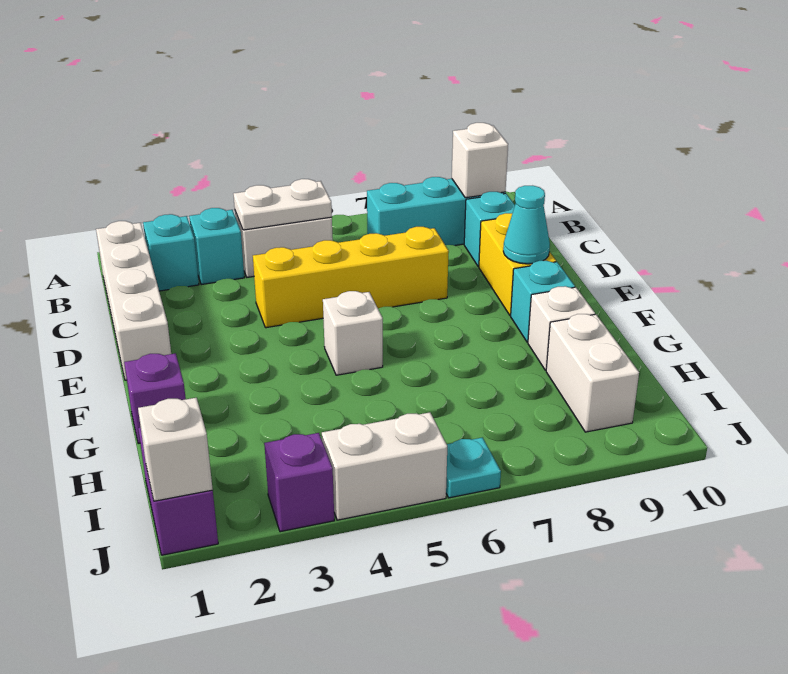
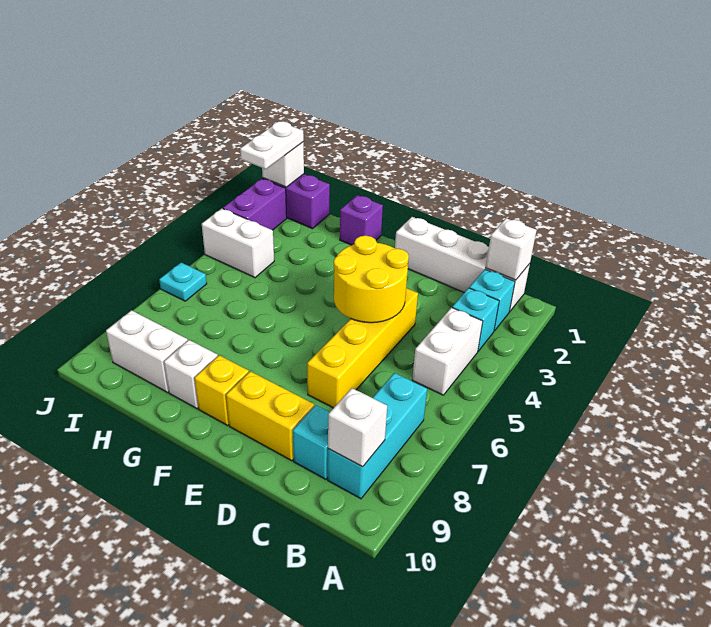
white plate B4:B5 level 2 -> white plate J1:J2 level 3
none -> yellow round brick D4:E5 level 2
cyan cone E9 level 2 -> none
white brick F5 level 1 -> white brick B1 level 2
cyan brick F9 level 1 -> yellow brick F9 level 1
purple brick J3 level 1 -> purple brick J2:J3 level 1
white brick J4:J5 level 1 -> white brick I4:J4 level 1

